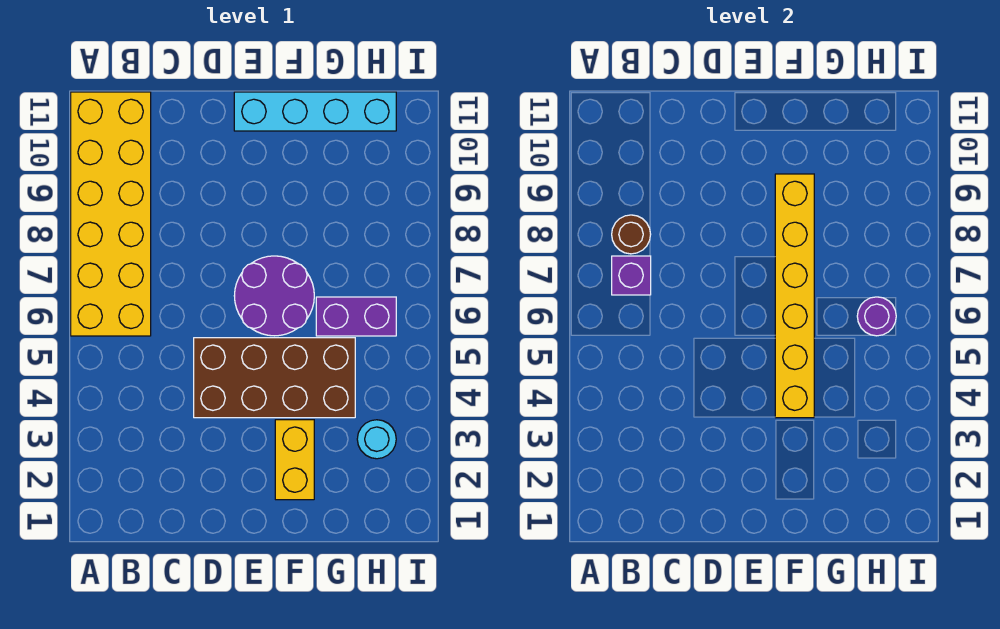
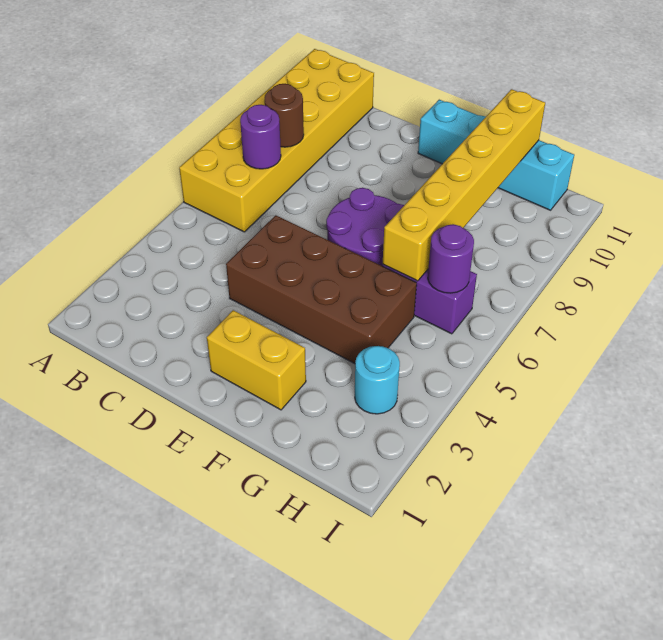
purple brick B7 level 2 -> purple round brick B7 level 2
yellow brick F2:F3 level 1 -> yellow brick E2:F2 level 1
yellow brick F4:F9 level 2 -> yellow brick G6:G11 level 2

